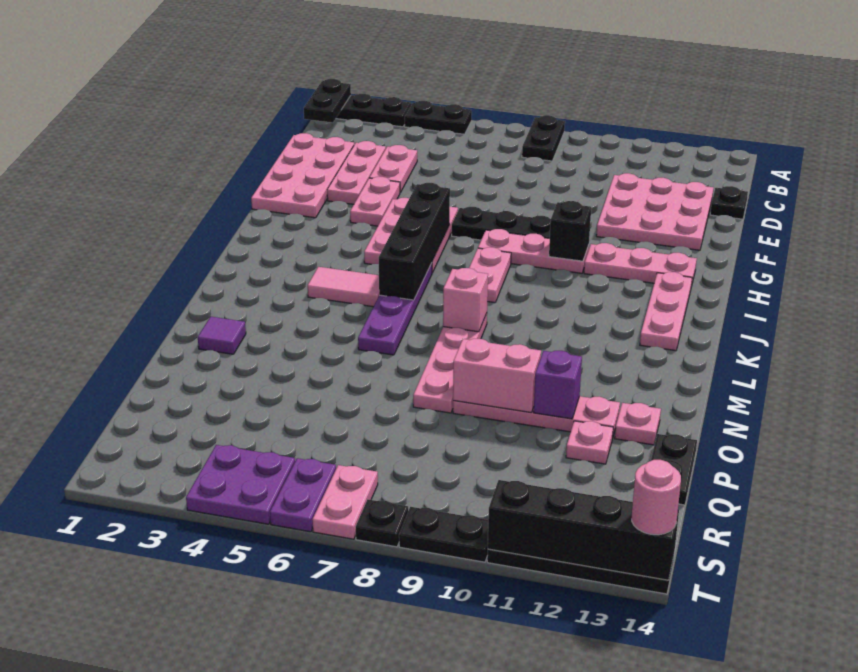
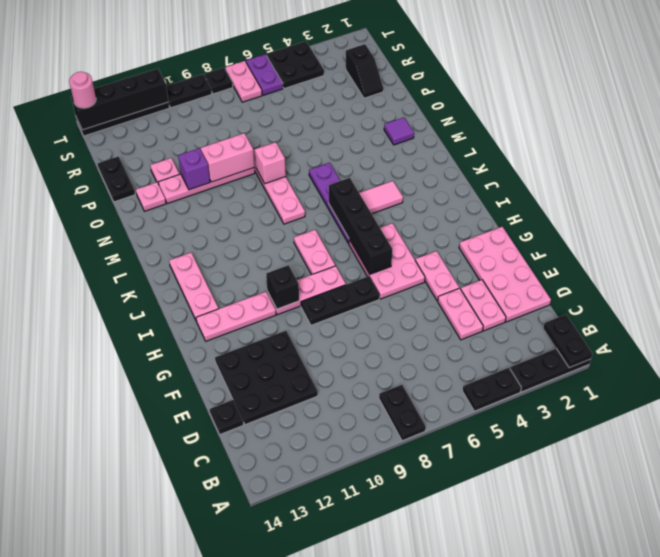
pink plate D3:F3 level 1 -> pink plate D3:E3 level 1
pink plate D11:F13 level 1 -> black plate D11:F13 level 1
pink brick L8 level 2 -> pink brick N8 level 2
none -> black slope Q2:R2 level 1 top R
purple plate S4:T5 level 1 -> black plate S4:T5 level 1

